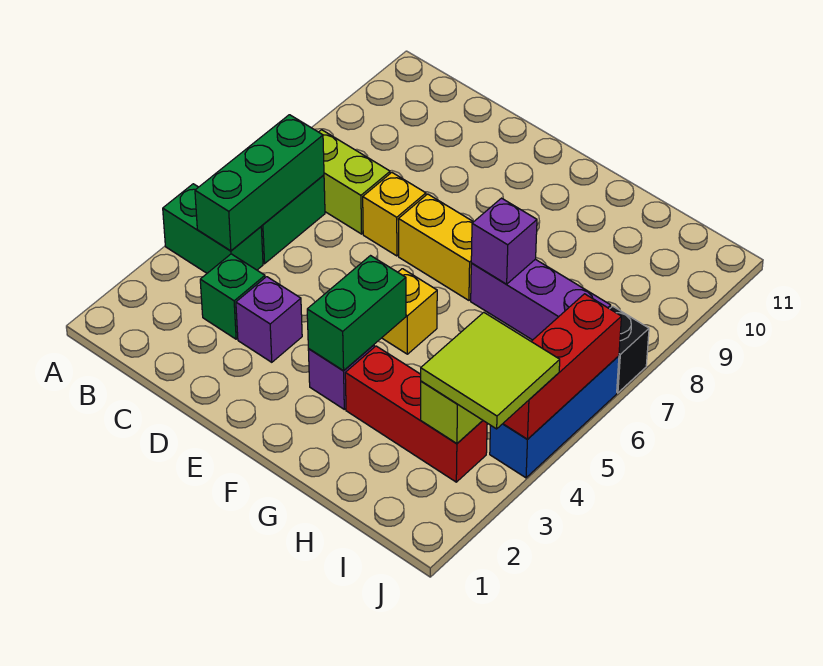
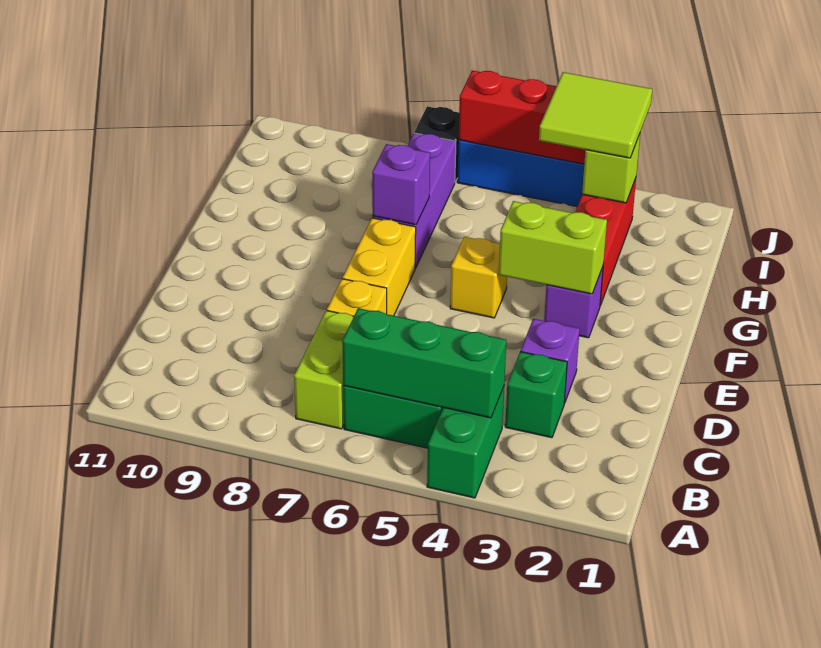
green brick F3:F4 level 2 -> lime brick F3:F4 level 2

